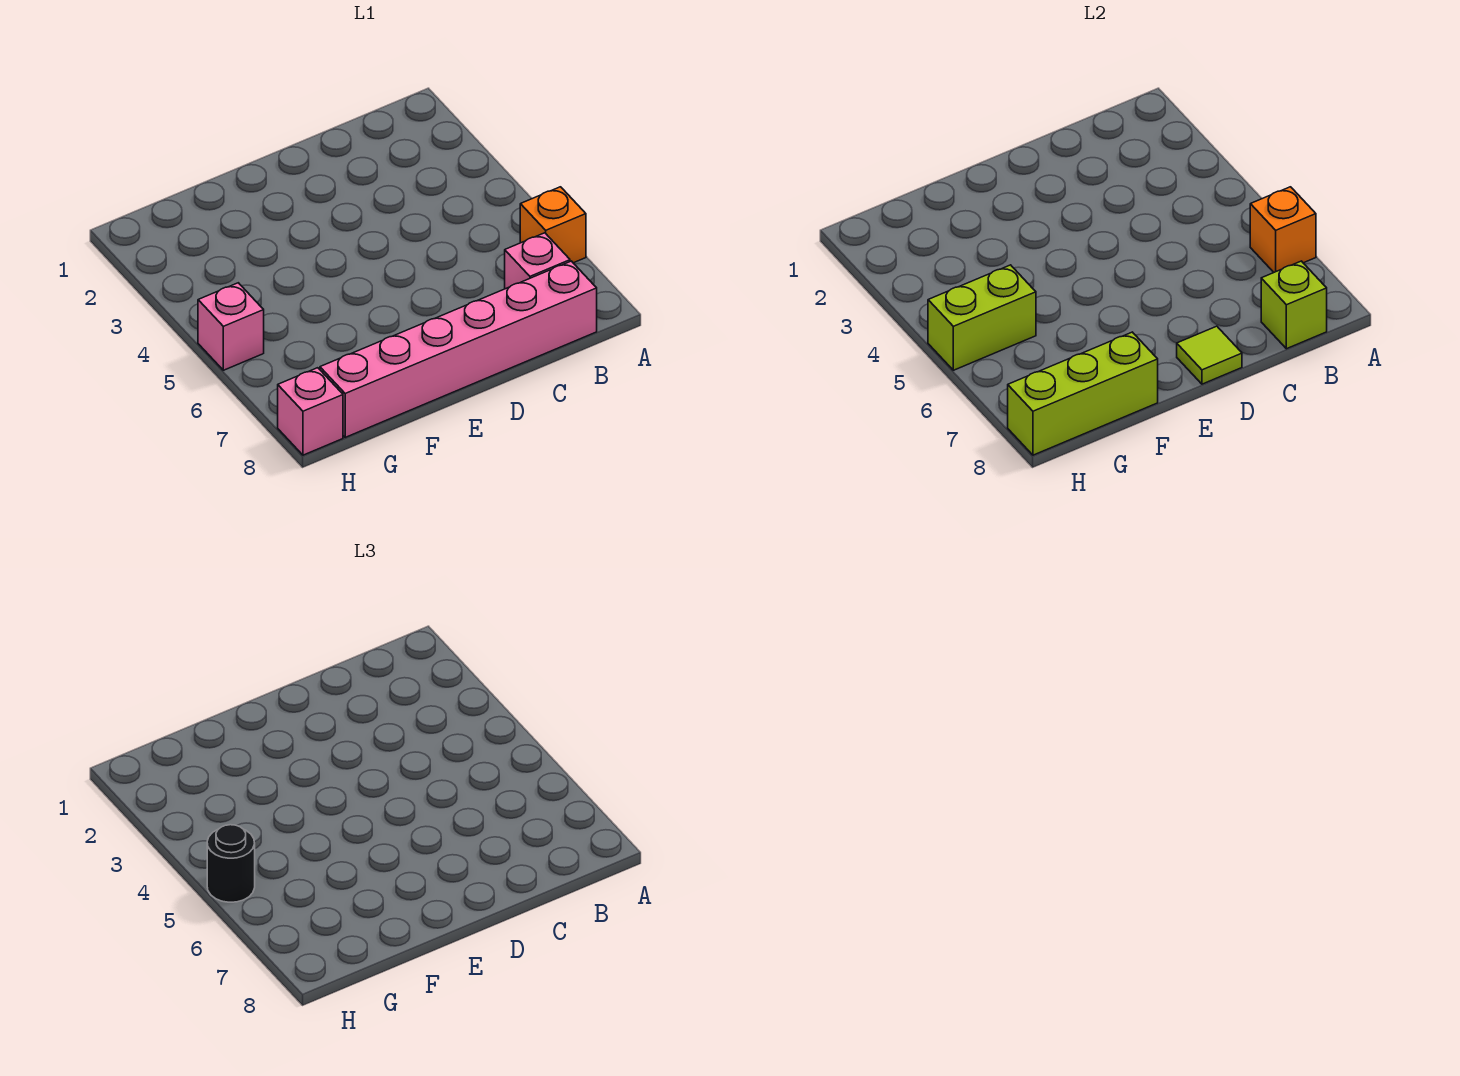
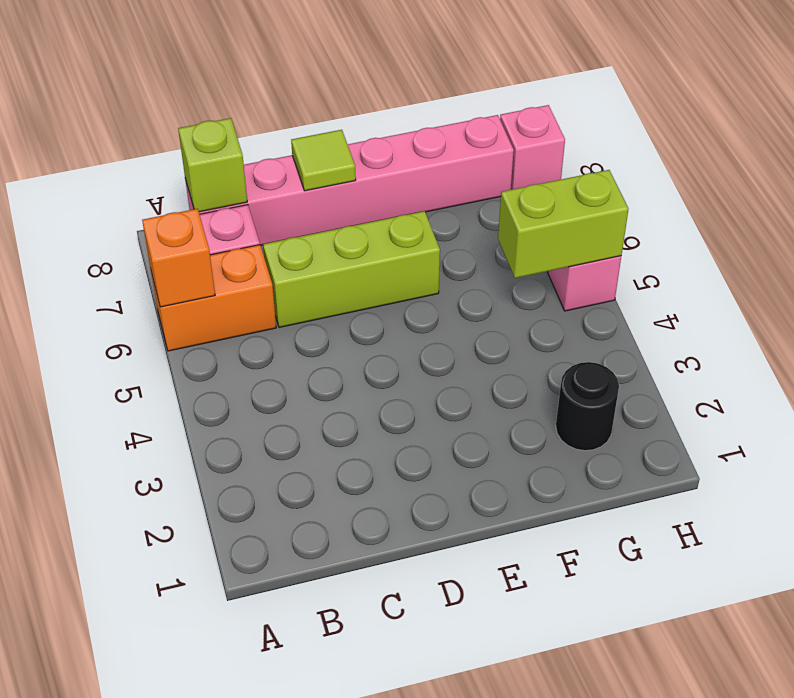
orange brick A6 level 1 -> orange brick A6:B6 level 1
lime brick F8:H8 level 2 -> lime brick C6:E6 level 1
black round brick H5 level 3 -> black round brick G2 level 1

